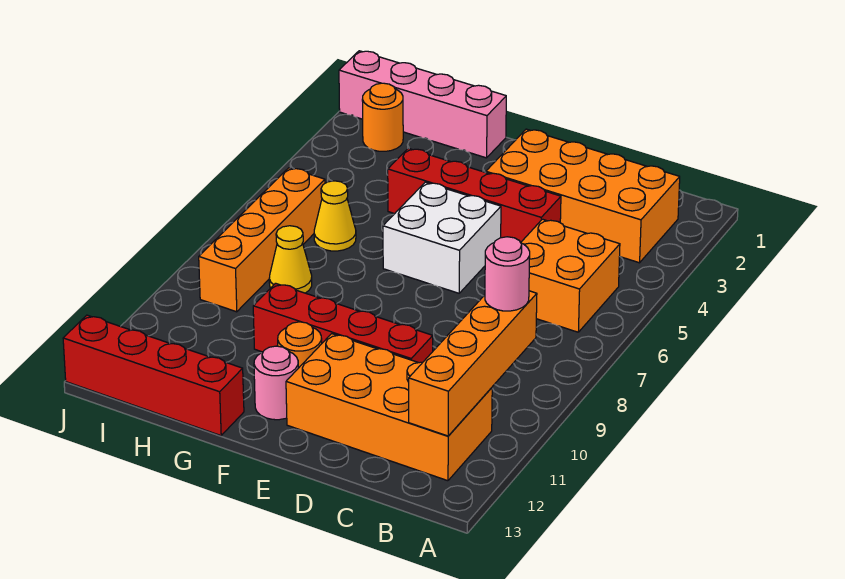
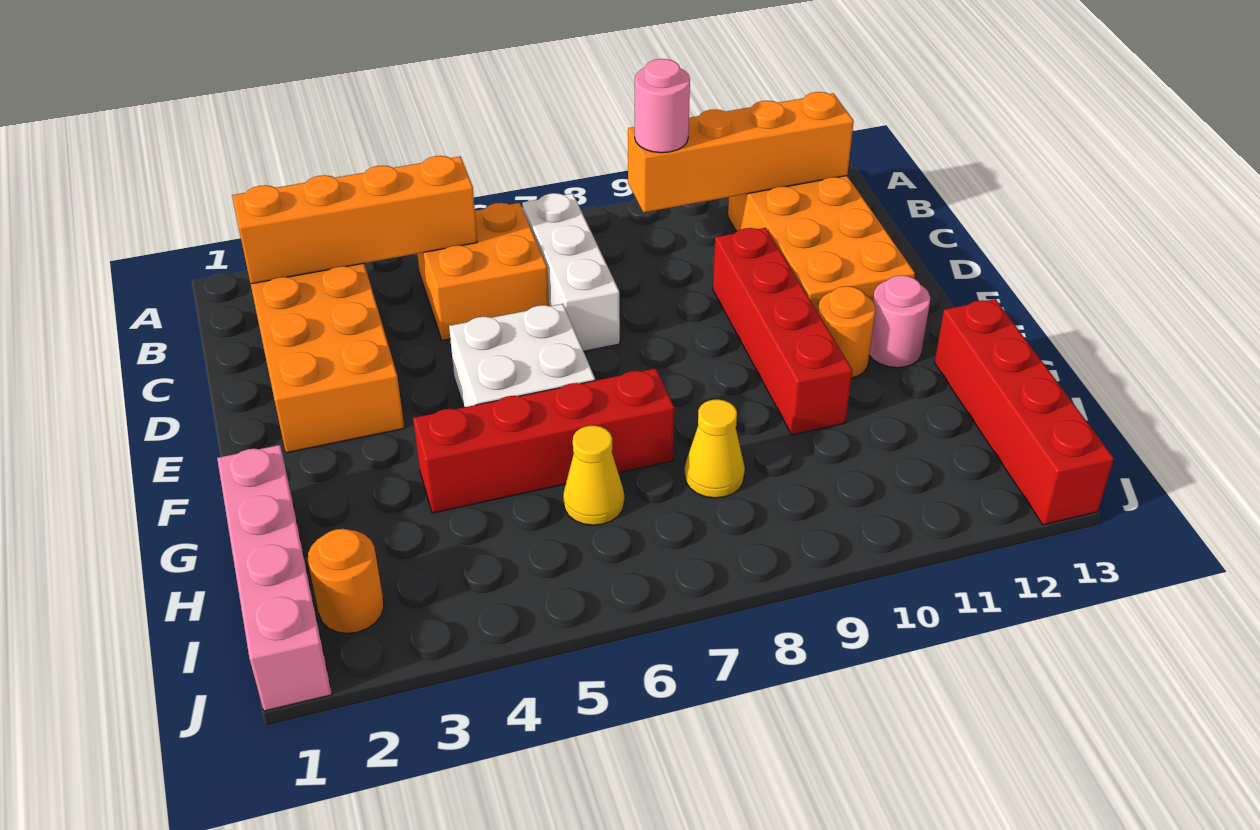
none -> white brick B7:D7 level 1
red brick D4:G4 level 1 -> red brick G4:G7 level 1
orange brick I6:I9 level 1 -> orange brick B2:B5 level 2

